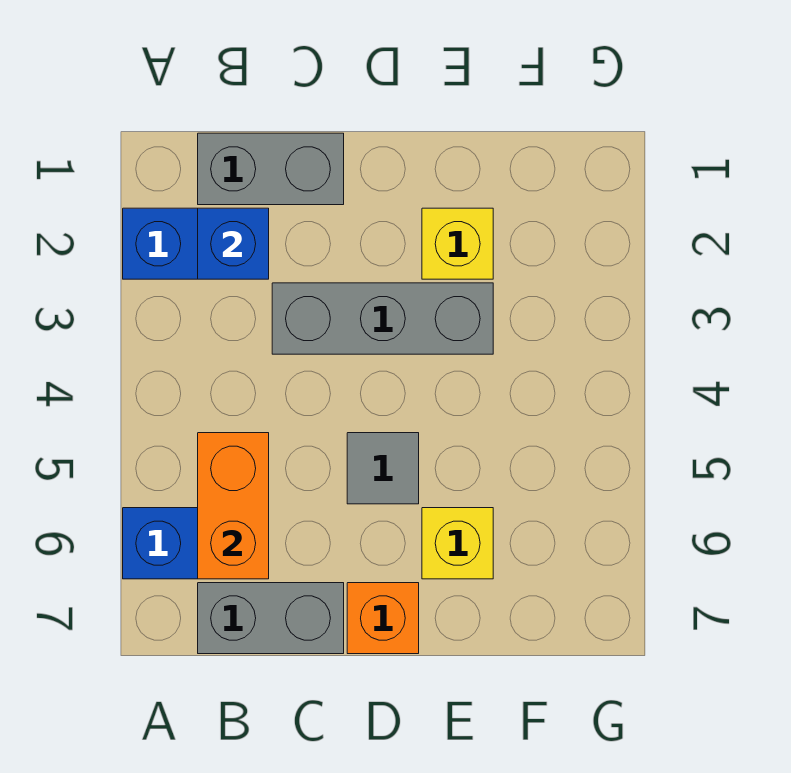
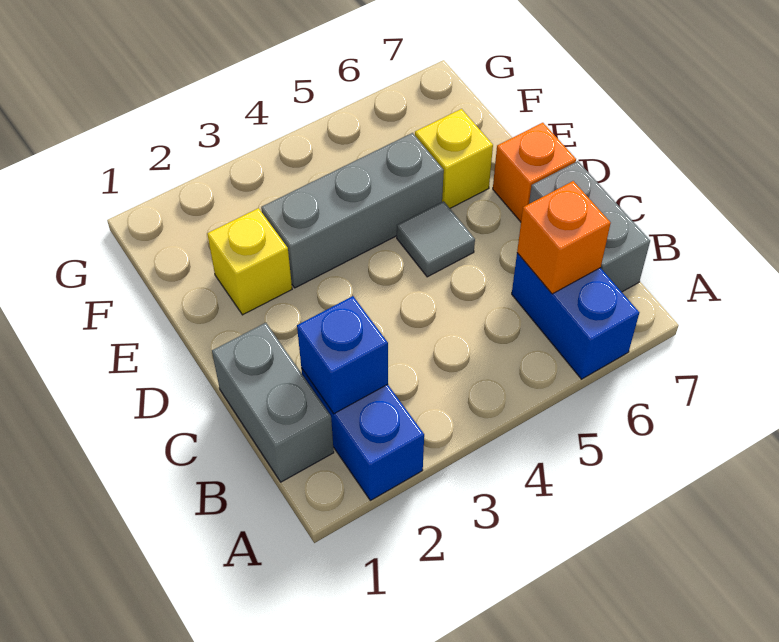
orange brick B5:B6 level 2 -> orange brick B6 level 2
grey brick C3:E3 level 1 -> grey brick E3:E5 level 1

